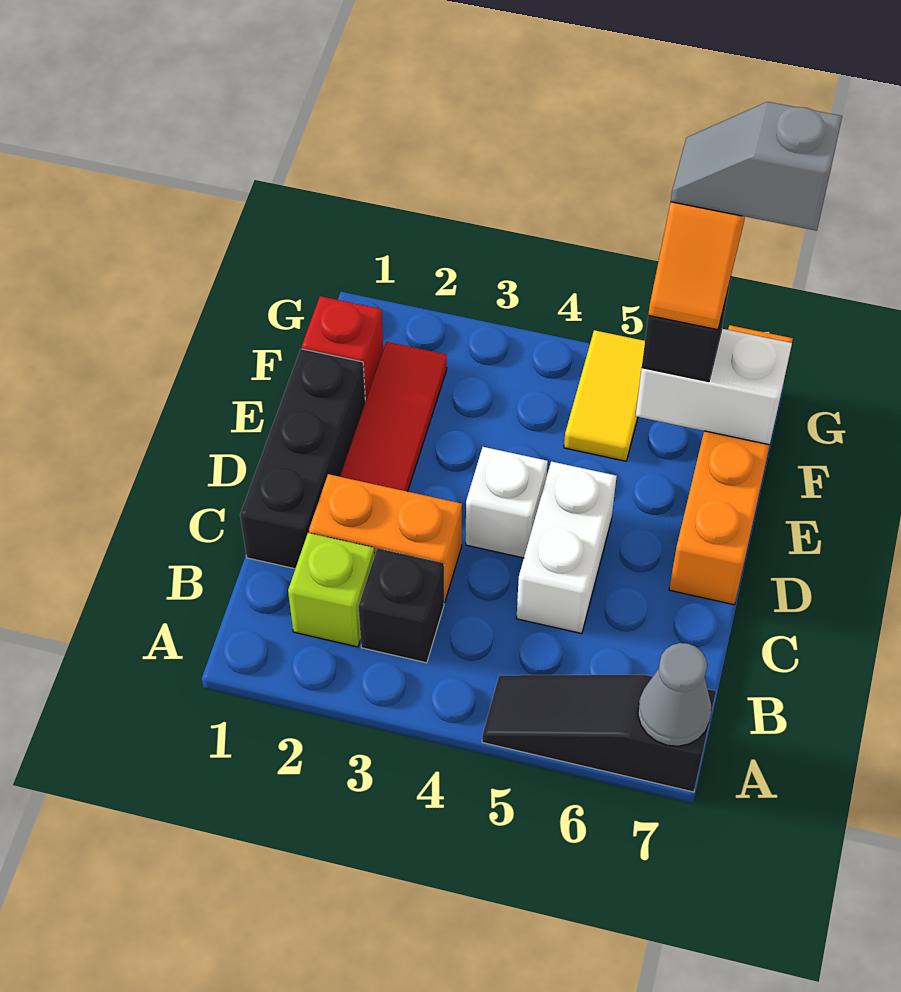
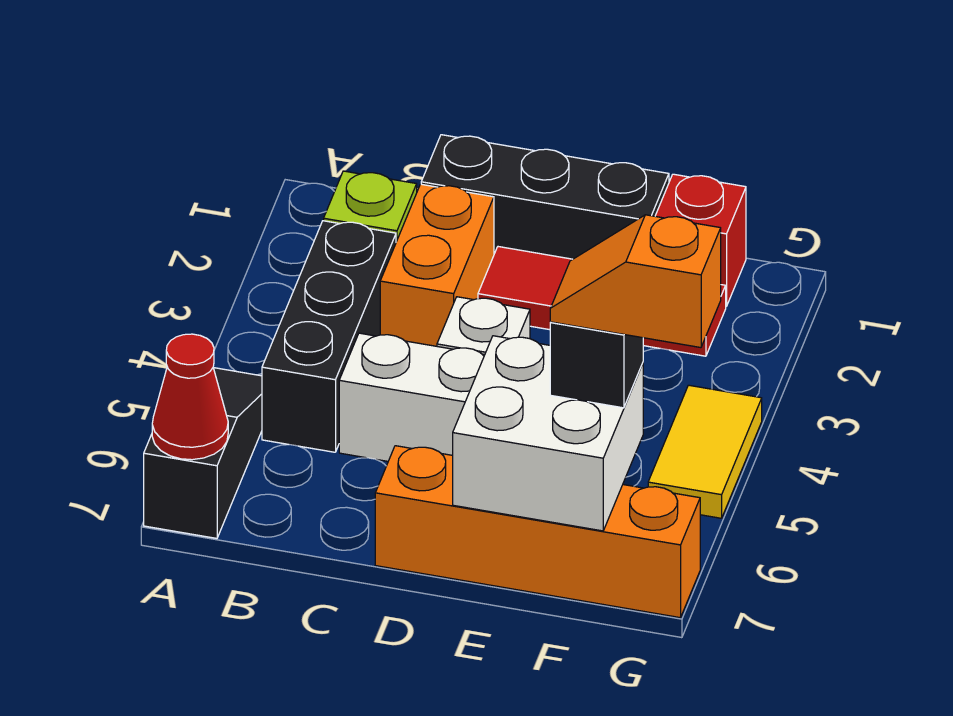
grey cone A7 level 2 -> red cone A7 level 2
black brick B3 level 1 -> black brick B3:B5 level 1
yellow tile F5:G5 level 1 -> yellow tile G4:G5 level 1
white brick F6:F7 level 2 -> white brick E6:F7 level 2
grey slope G6:G7 level 5 top 7 -> none

